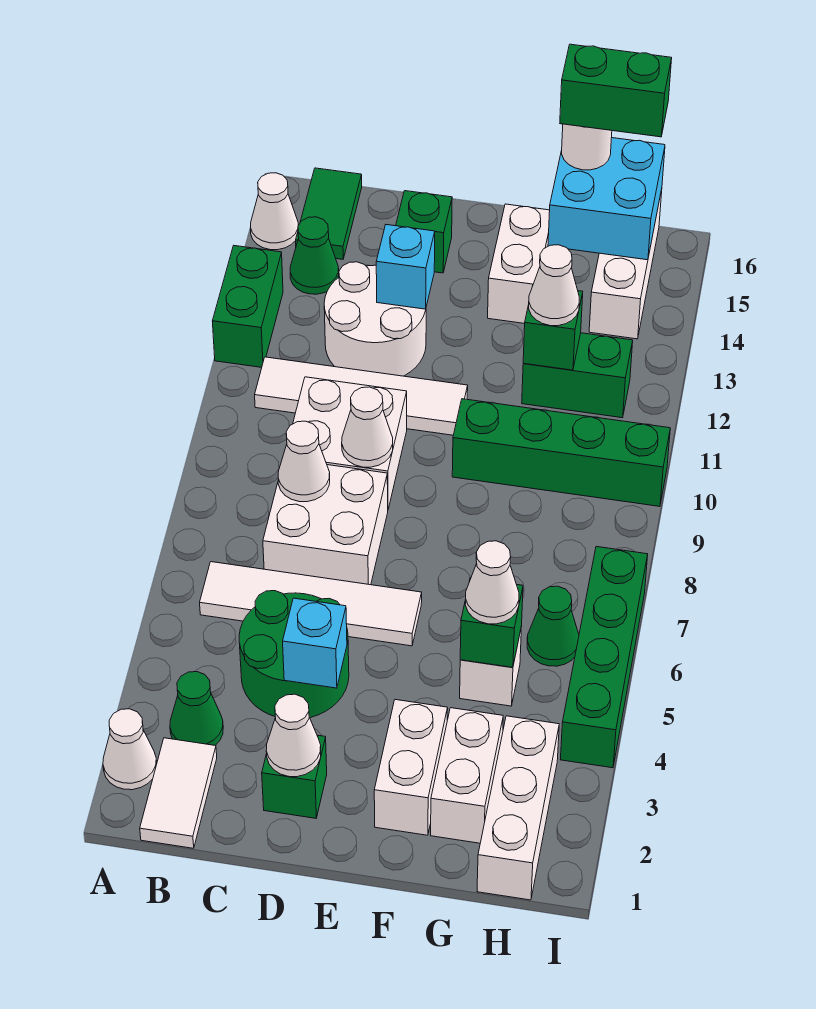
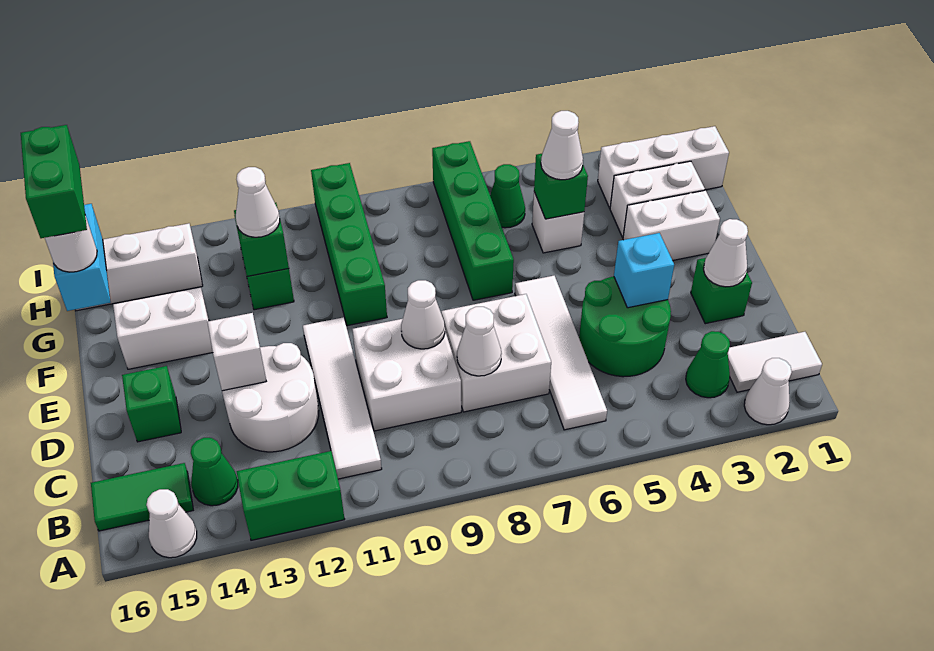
cyan brick D13 level 2 -> white brick D13 level 2
cyan brick G15:H16 level 2 -> cyan brick G16:H16 level 2
green brick I4:I7 level 1 -> green brick F7:I7 level 1

